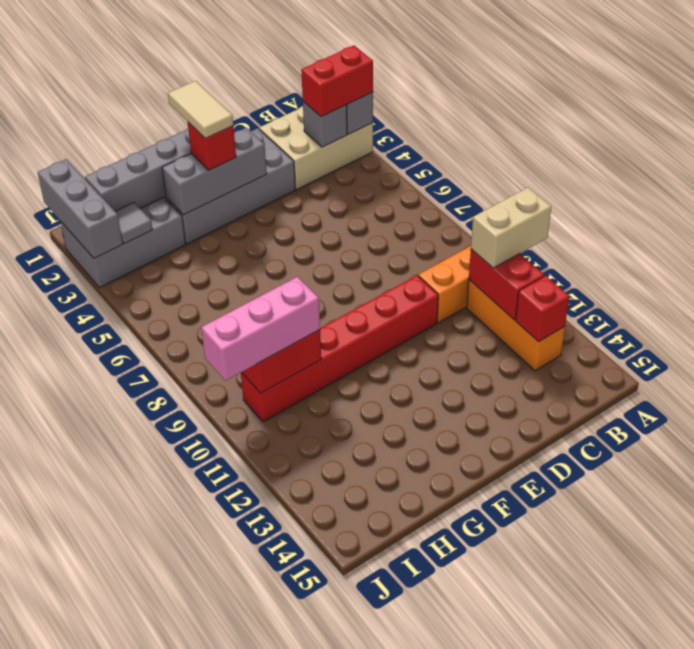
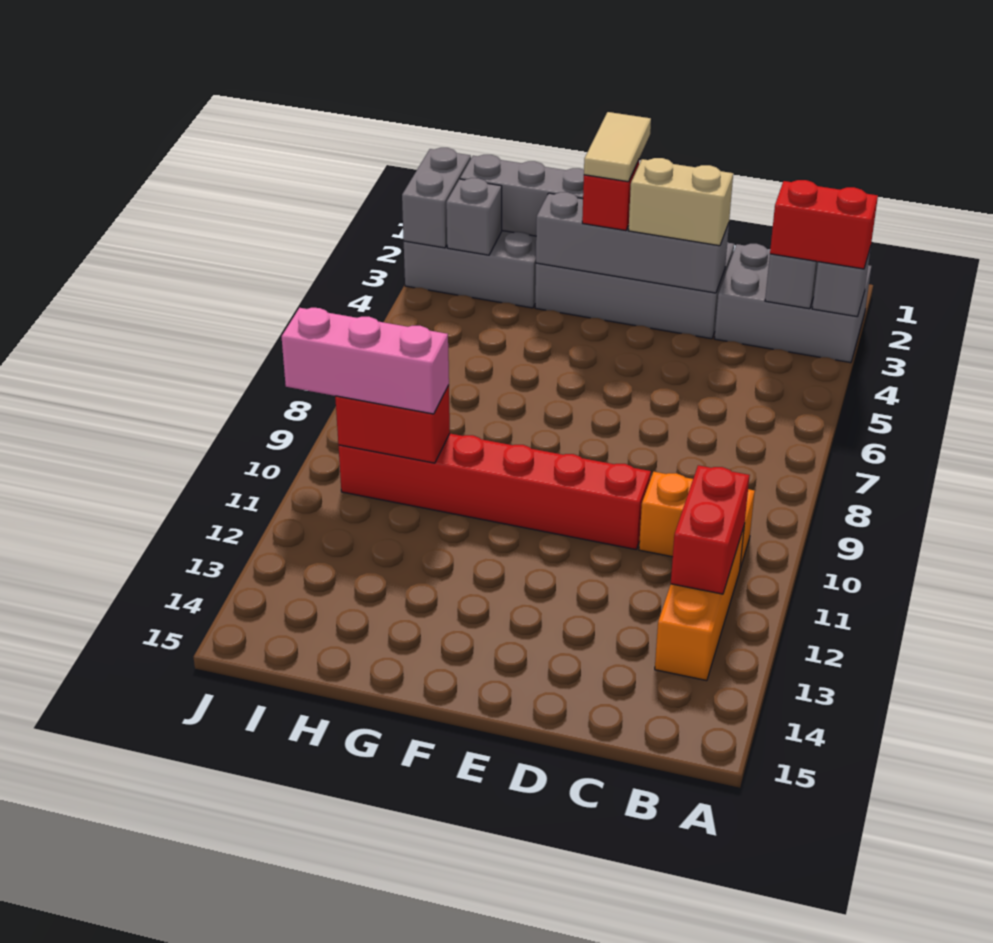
tan brick A2:C3 level 1 -> grey brick A2:C3 level 1
tan brick A11:B11 level 3 -> tan brick D3:E3 level 3
red brick B13 level 2 -> none
grey brick E3:G3 level 2 -> grey brick D3:G3 level 2
grey tile I3 level 2 -> grey brick I3 level 2
grey brick J1:J3 level 2 -> grey brick J2:J3 level 2

